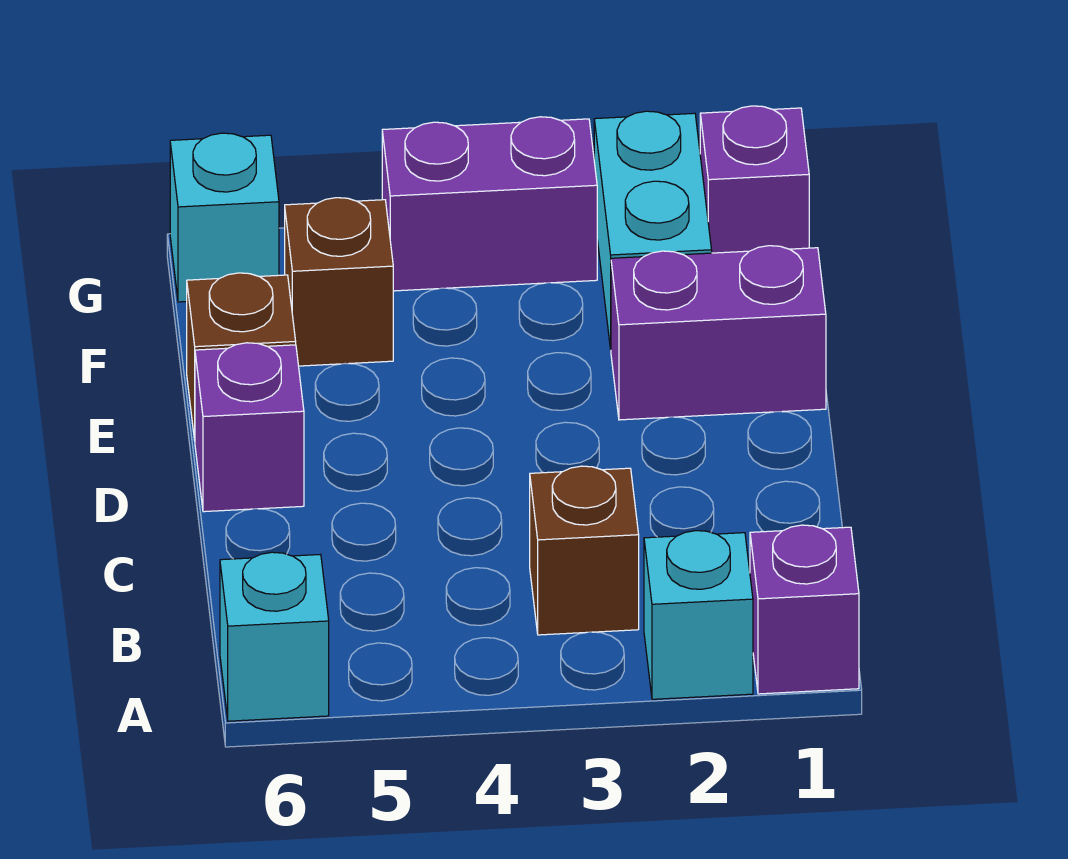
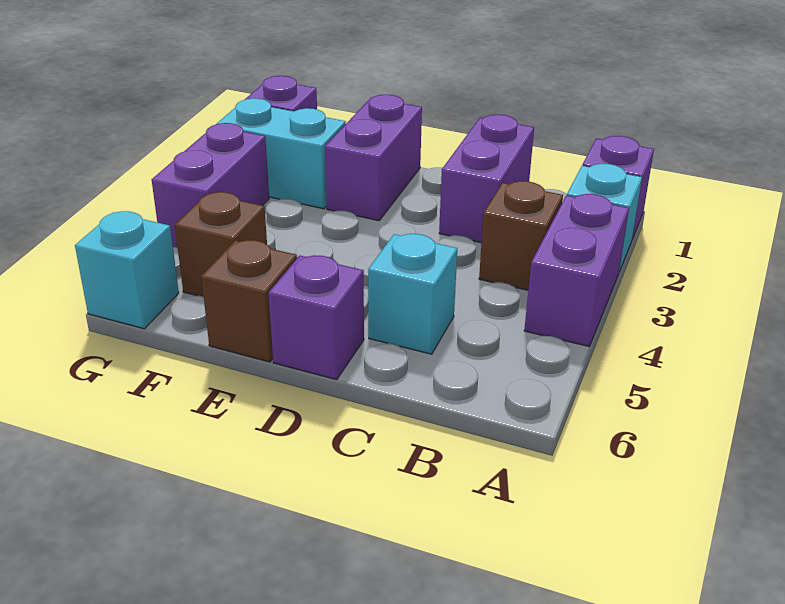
none -> purple brick A3:A4 level 1
cyan brick A6 level 1 -> cyan brick C5 level 1
none -> purple brick C1:C2 level 1

